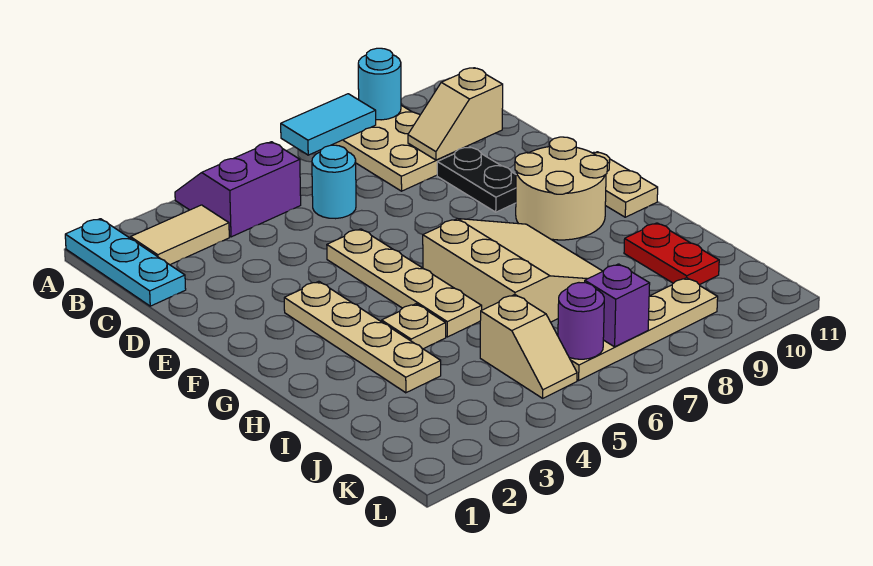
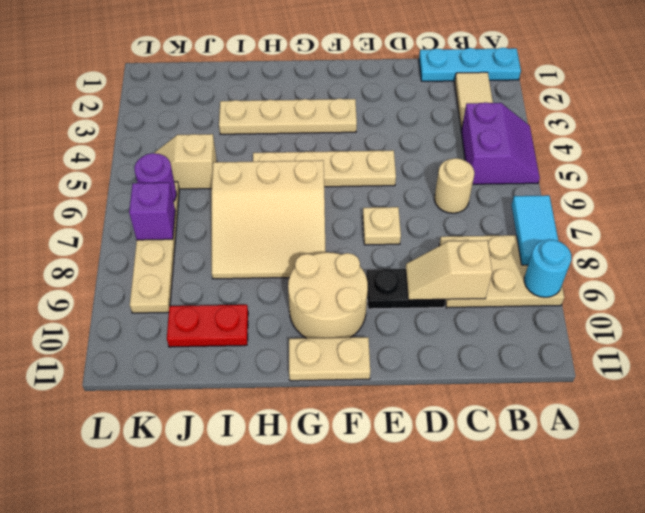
cyan round brick C6 level 1 -> tan round brick C6 level 1
tan slope C9:C10 level 2 top 10 -> tan slope C9:D9 level 2 top C
tan plate H4 level 1 -> tan plate E7 level 1

